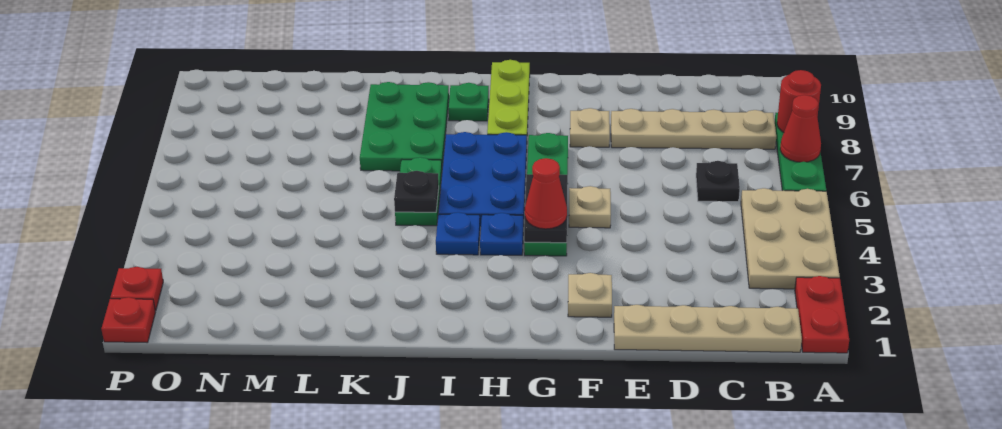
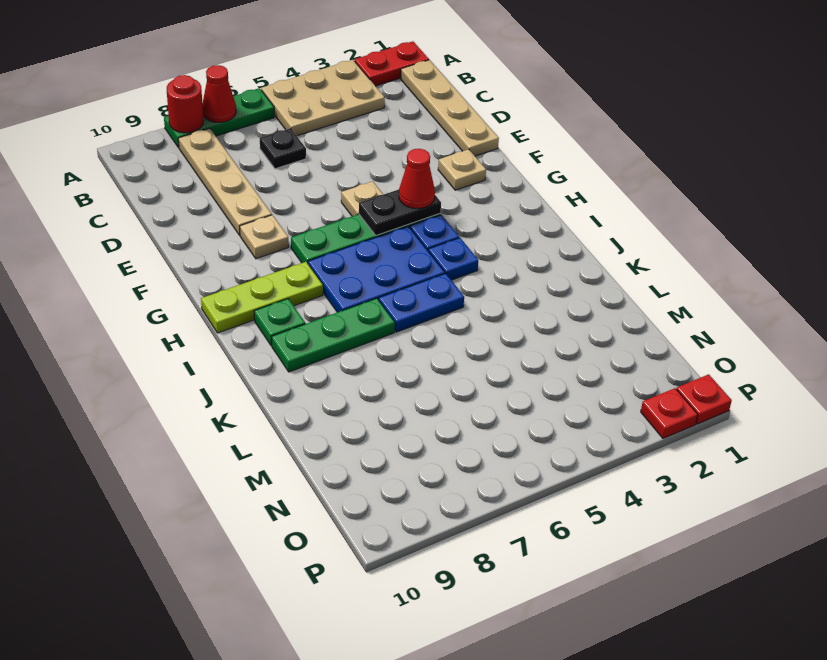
green plate J5:J6 level 1 -> blue plate J5:J6 level 1
black plate J5 level 2 -> none
green plate J7:K9 level 1 -> green plate J7:J9 level 1

